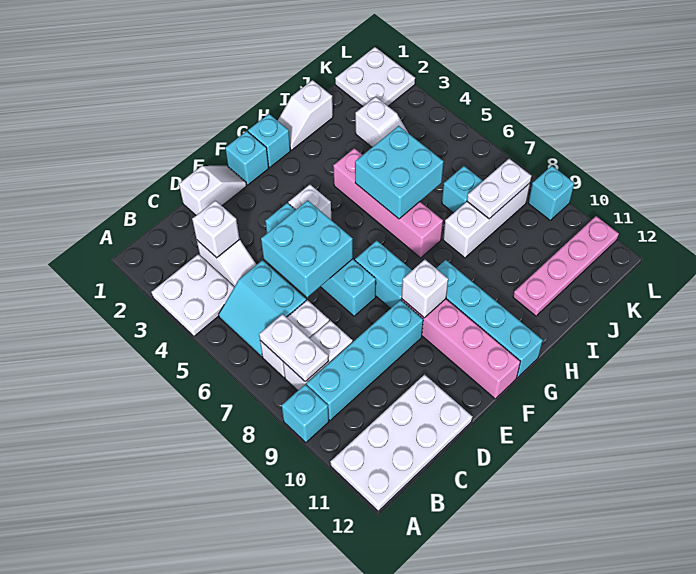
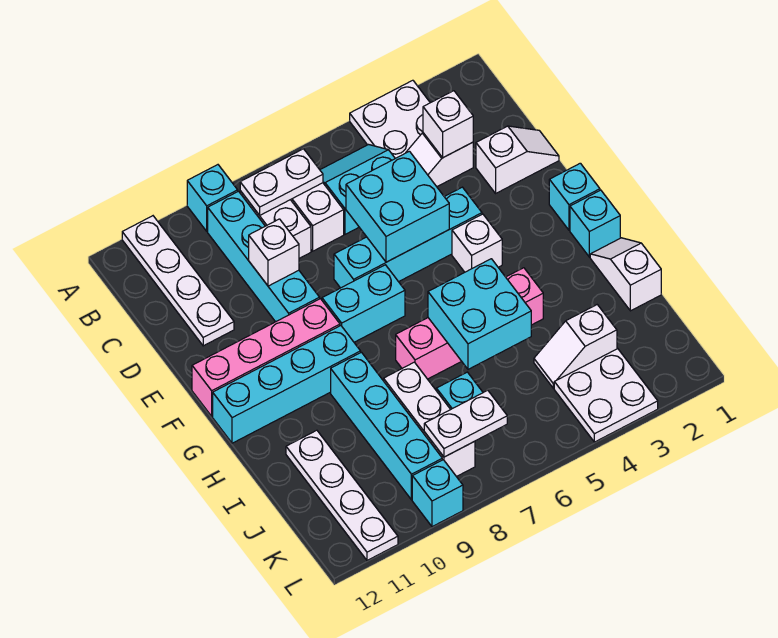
white plate A11:D12 level 1 -> white plate A11:D11 level 1
white slope D1:E1 level 1 top D -> white slope D1:D2 level 1 top 2
white brick F9 level 2 -> white brick D9 level 2
none -> cyan brick H9:K9 level 1
pink plate I11:L11 level 1 -> white plate I11:L11 level 1
white plate J8:K8 level 2 -> white plate K7:K8 level 2
white plate K1:L2 level 1 -> white plate K3:L4 level 1

